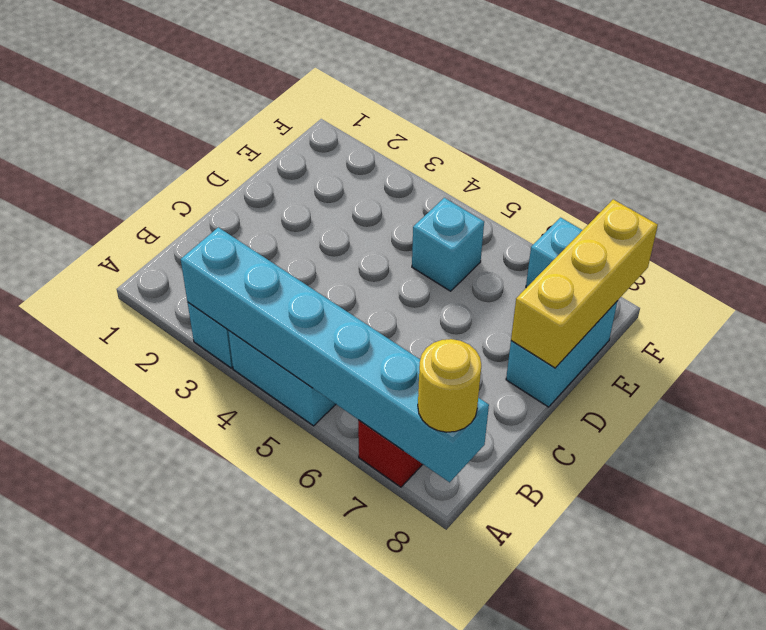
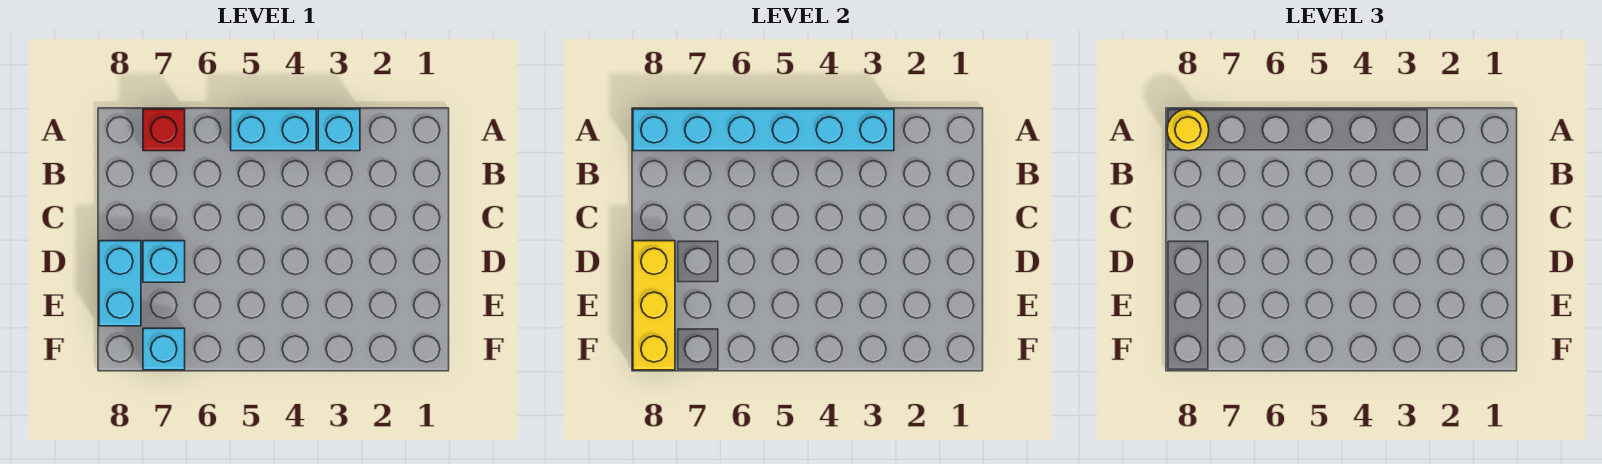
cyan brick E5 level 1 -> cyan brick D7 level 1

